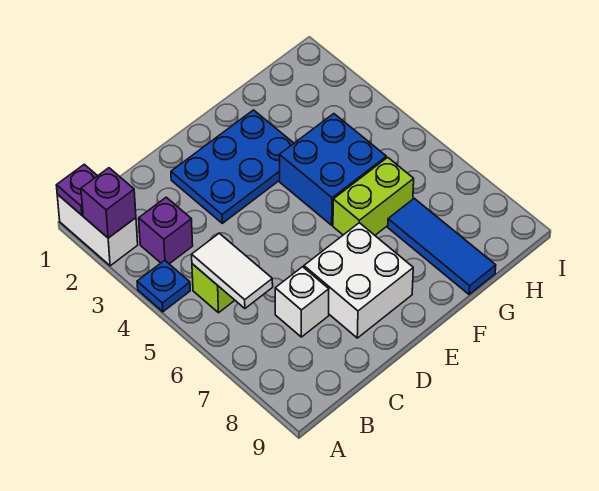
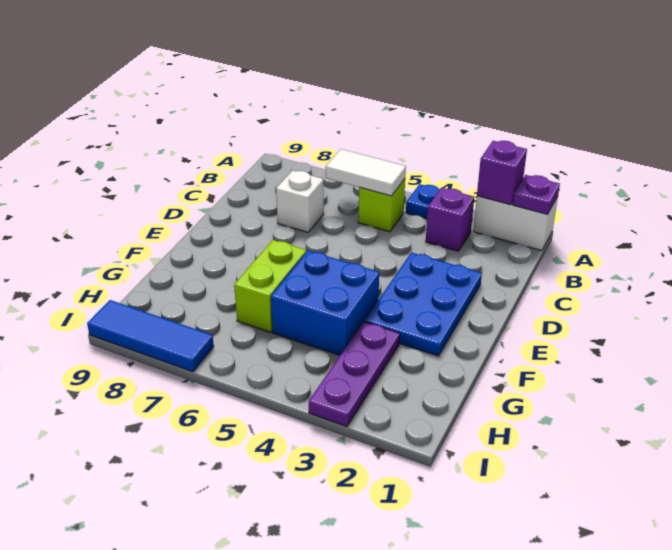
white brick D7:E8 level 1 -> none
none -> purple plate G3:I3 level 1
blue tile G7:G9 level 1 -> blue tile I7:I9 level 1

